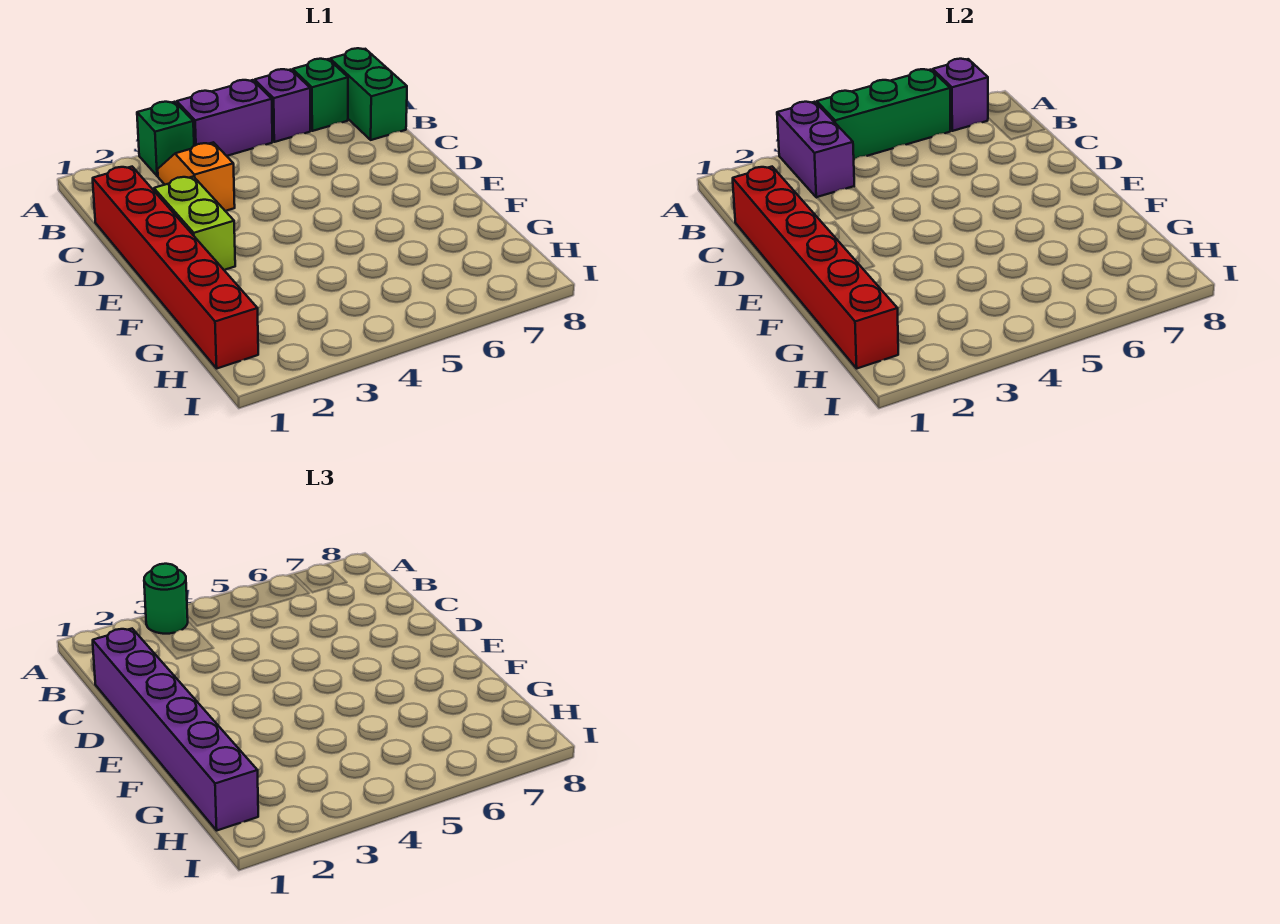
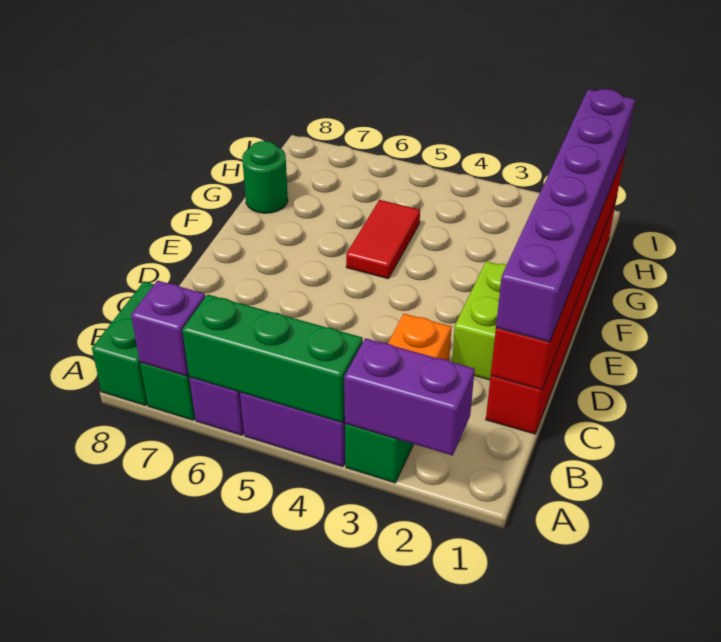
purple brick A3:B3 level 2 -> purple brick A2:A3 level 2
green round brick A3 level 3 -> green round brick G8 level 1
none -> red tile F5:G5 level 1

